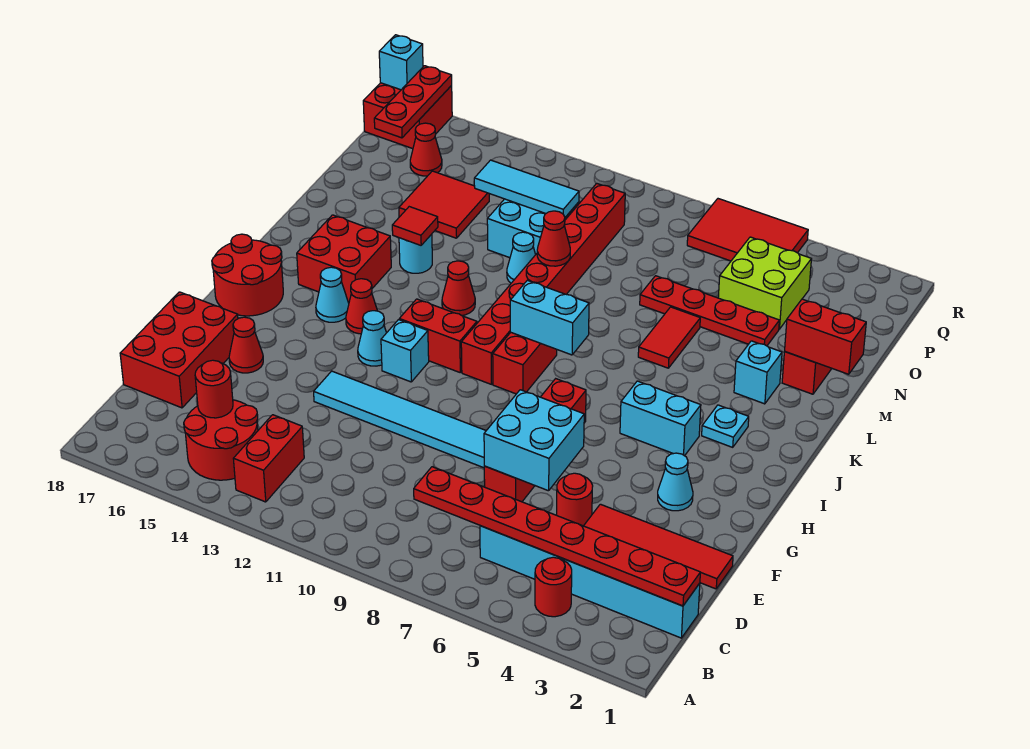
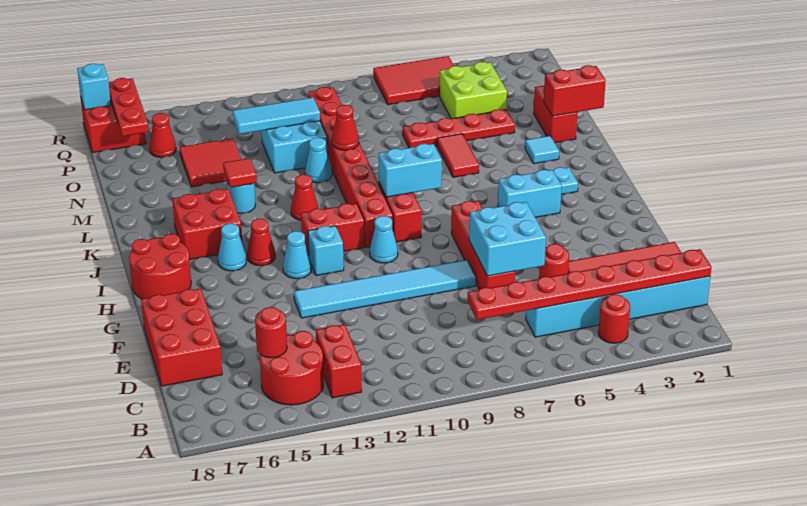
red cone F16 level 1 -> none
cyan cone G3 level 1 -> cyan cone H10 level 1
cyan brick L3 level 1 -> cyan tile L3 level 1

